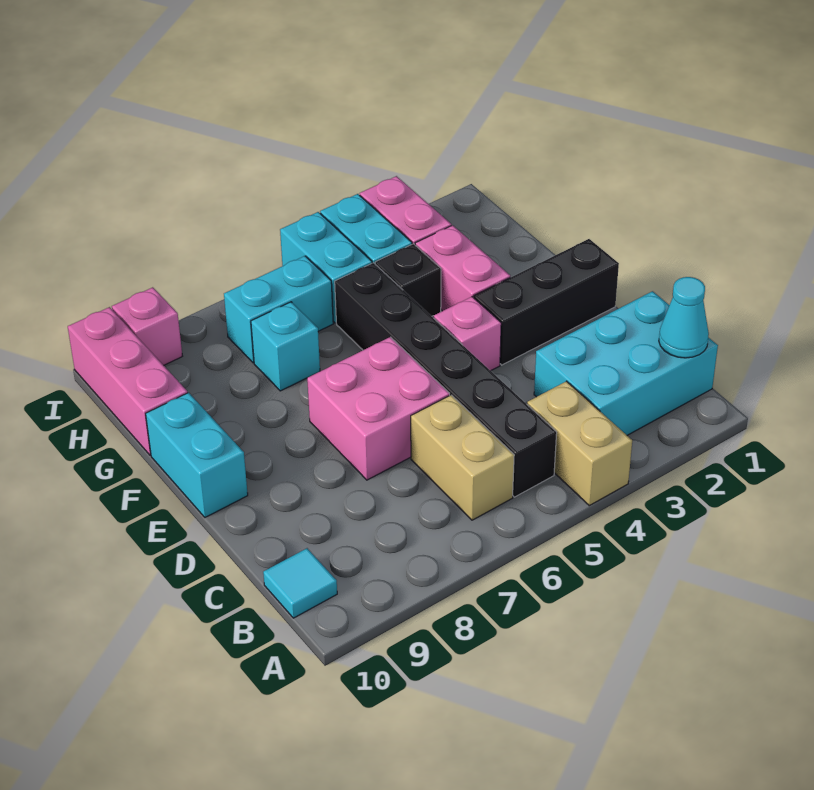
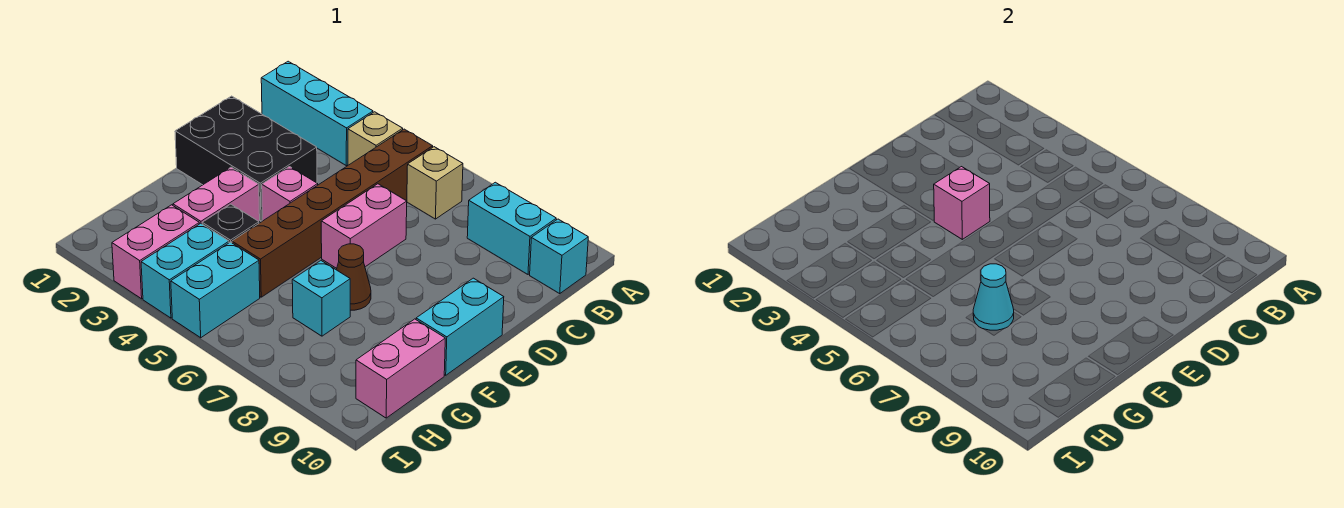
tan brick A4:B4 level 1 -> tan brick B4 level 1
cyan brick B1:C3 level 1 -> cyan brick B1:B3 level 1
cyan cone B1 level 2 -> cyan cone G7 level 2
black brick B5:G5 level 1 -> brown brick B5:G5 level 1
tan brick B6:C6 level 1 -> tan brick B6 level 1
cyan tile B10 level 1 -> cyan brick B10 level 1
pink brick D6:E7 level 1 -> pink brick D6:E6 level 1
black brick E1:E3 level 1 -> black brick D1:E3 level 1
none -> brown cone F7 level 1
pink brick G10:I10 level 1 -> pink brick G10:H10 level 1
cyan brick H6:H7 level 1 -> cyan brick B8:B9 level 1
pink brick I9 level 1 -> pink brick E4 level 2

